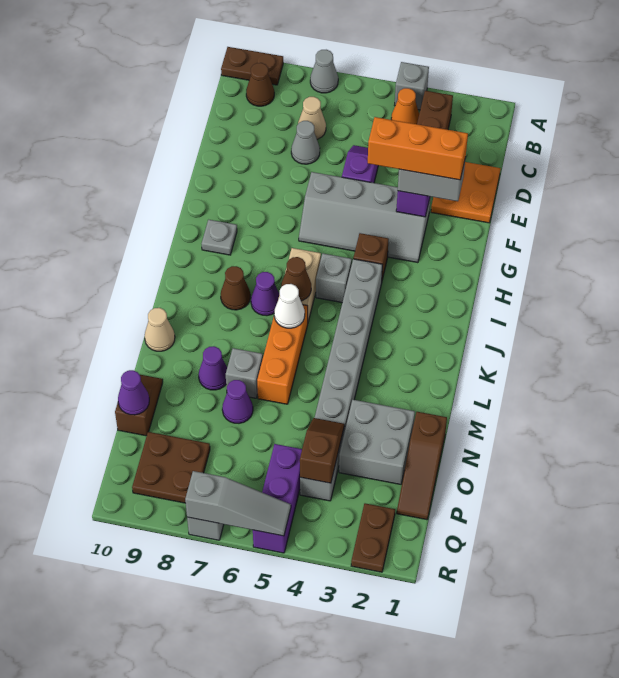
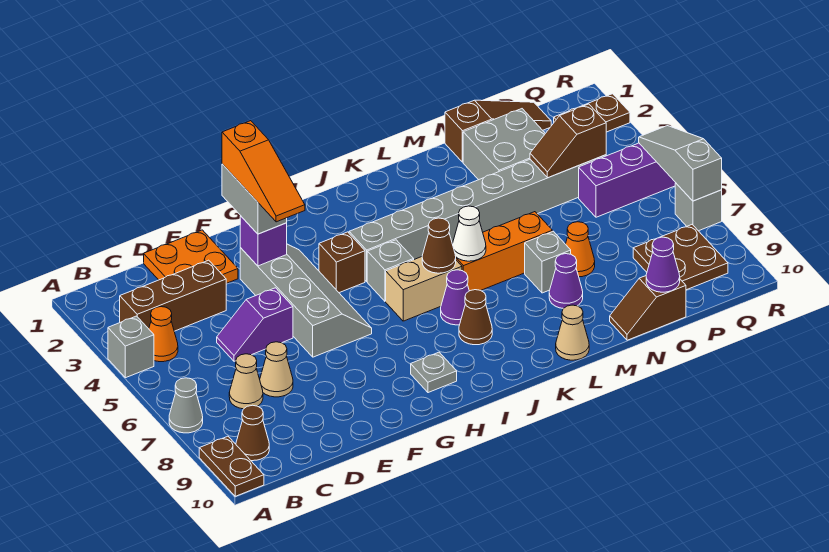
grey cone D7 level 1 -> tan cone D7 level 1
orange brick F2:F4 level 4 -> orange slope F2:F4 level 4 top 2
purple cone N7 level 1 -> orange cone N7 level 1

